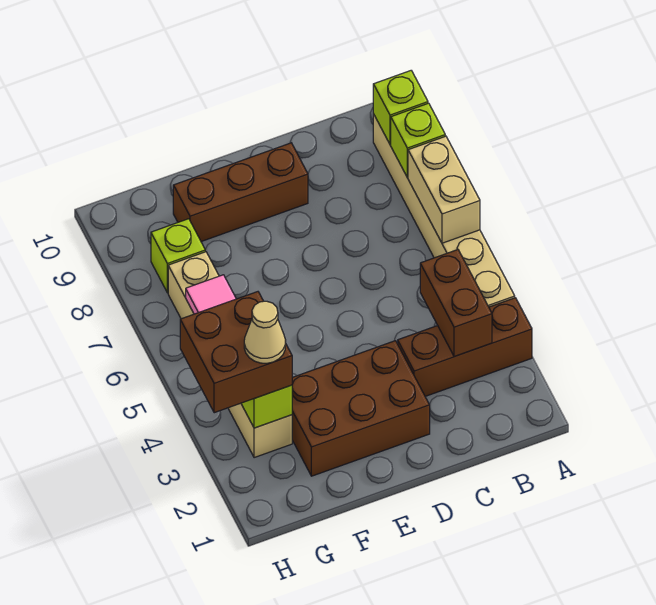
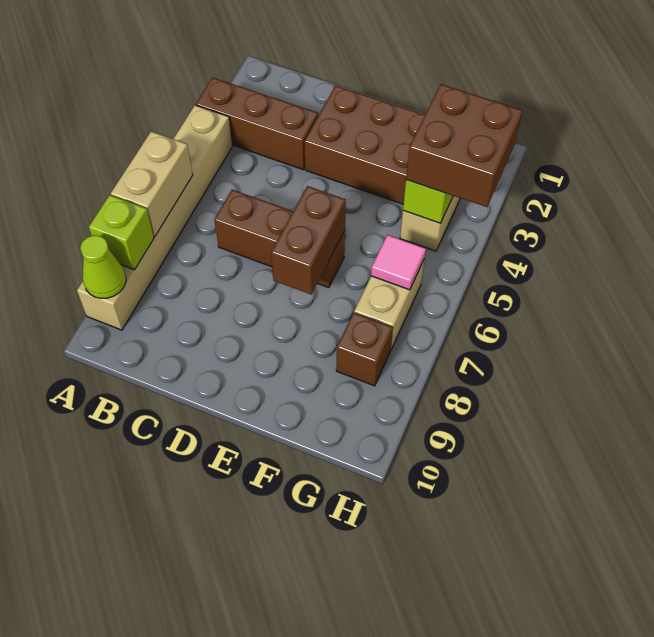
lime brick A9 level 2 -> lime cone A9 level 2
brown brick B3:B4 level 2 -> brown brick E6:E7 level 2
brown brick D9:F9 level 1 -> brown brick C6:E6 level 1
tan cone G3 level 4 -> none
lime brick G8 level 1 -> brown brick G8 level 1

